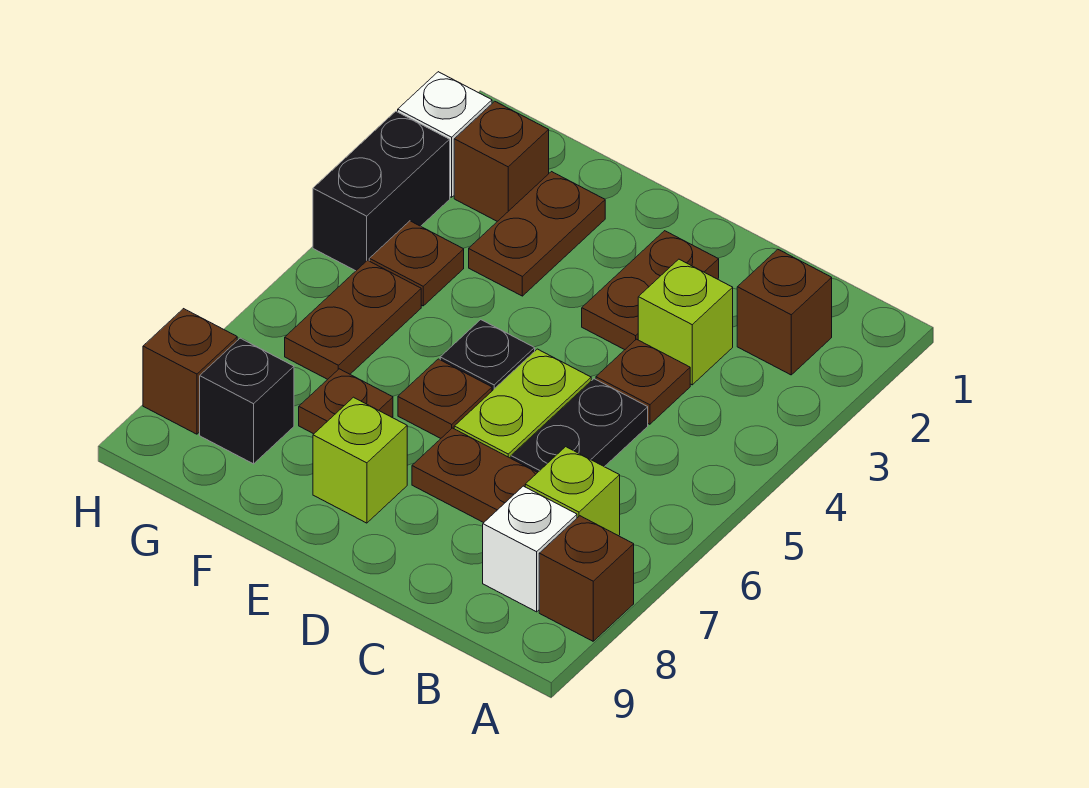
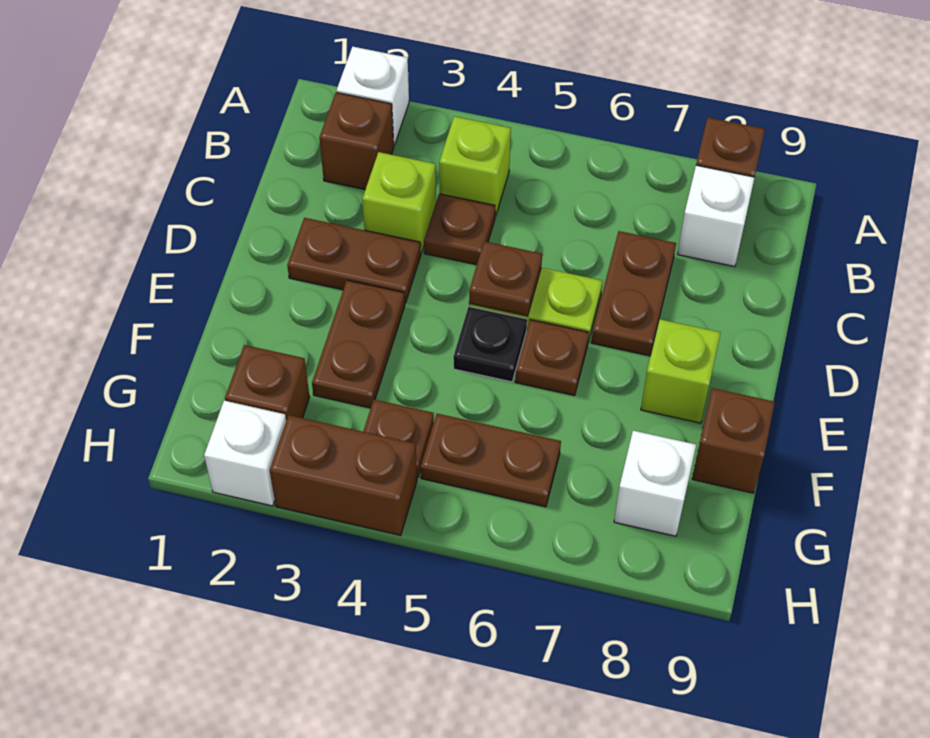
none -> white brick A2 level 1
lime brick B7 level 1 -> lime brick B4 level 1
black plate C5:C6 level 1 -> none
brown plate F2:F3 level 1 -> brown plate E3:F3 level 1
brown plate F7 level 1 -> brown plate D5 level 2
black brick G8 level 1 -> white brick G8 level 1
black brick H3:H4 level 1 -> brown brick H3:H4 level 1
brown brick H8 level 1 -> brown brick F9 level 1

